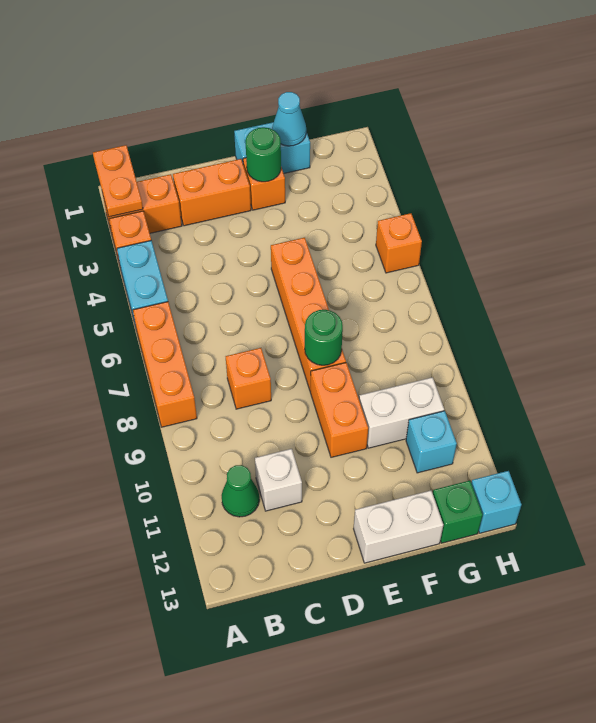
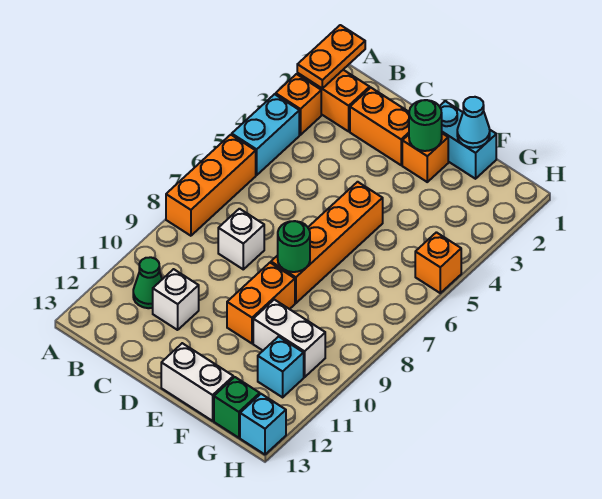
orange brick C8 level 1 -> white brick C8 level 1

